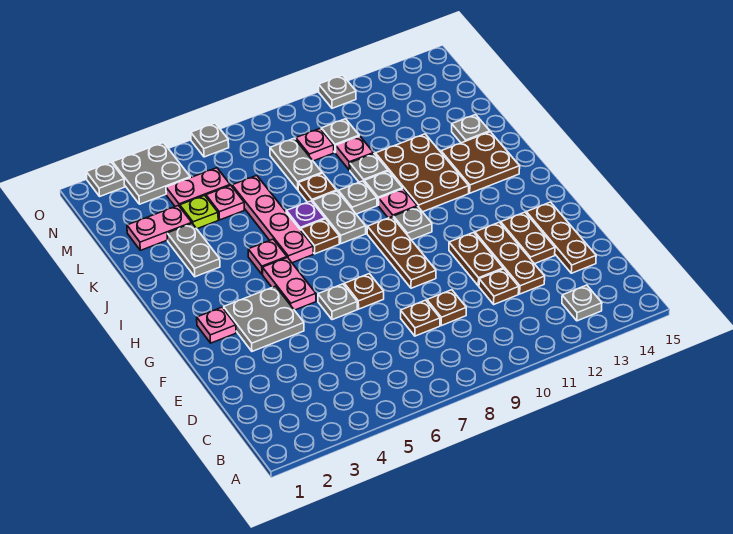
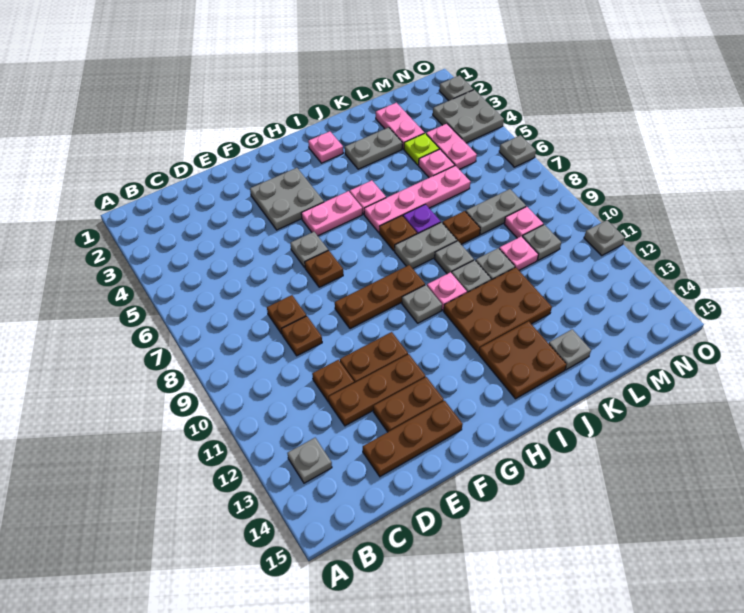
pink plate G2 level 1 -> pink plate I2 level 1

